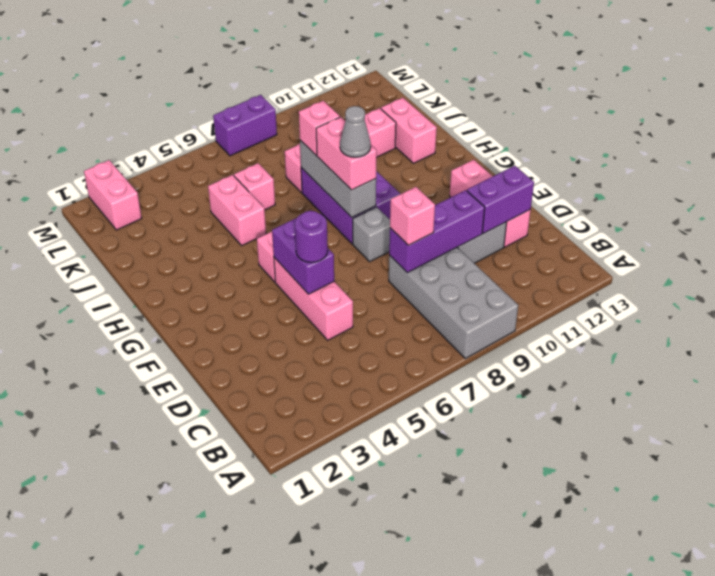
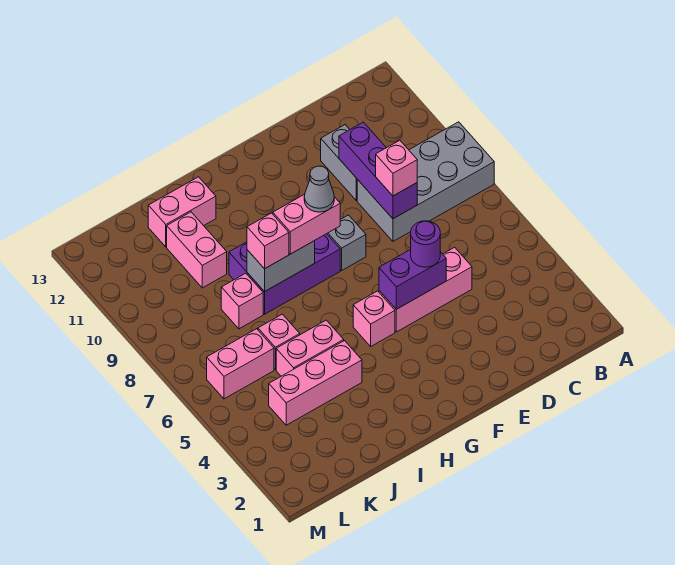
purple brick D11:D12 level 2 -> none
pink brick D12:F12 level 1 -> pink brick I4:K4 level 1
grey brick G8:I8 level 2 -> grey brick H8:I8 level 2
pink brick L2:M2 level 1 -> pink brick K6:L6 level 1
purple brick M7:M8 level 1 -> none

